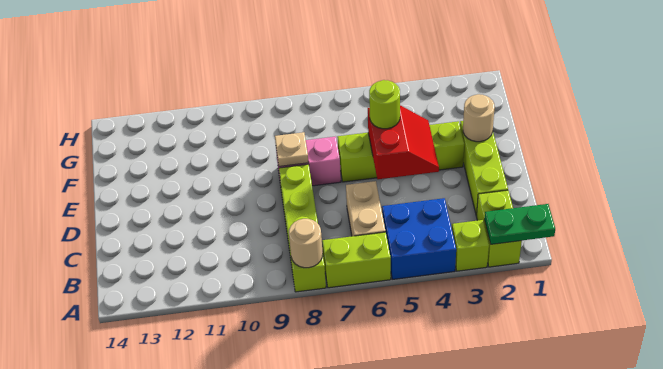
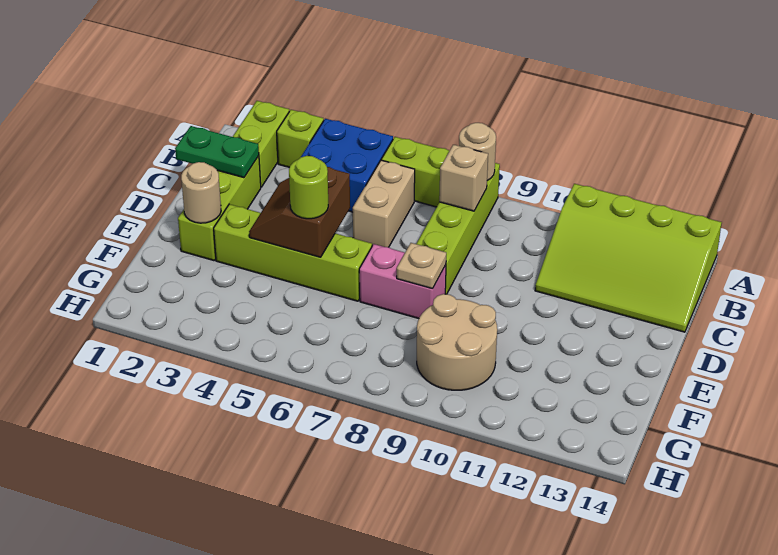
green plate A1:A2 level 2 -> green plate C1:C2 level 2
none -> lime slope A11:C14 level 1 top A
none -> tan brick B8 level 2
red slope D4:E5 level 2 top 5 -> brown slope D4:E5 level 2 top 5
none -> tan round brick F9:G10 level 1

